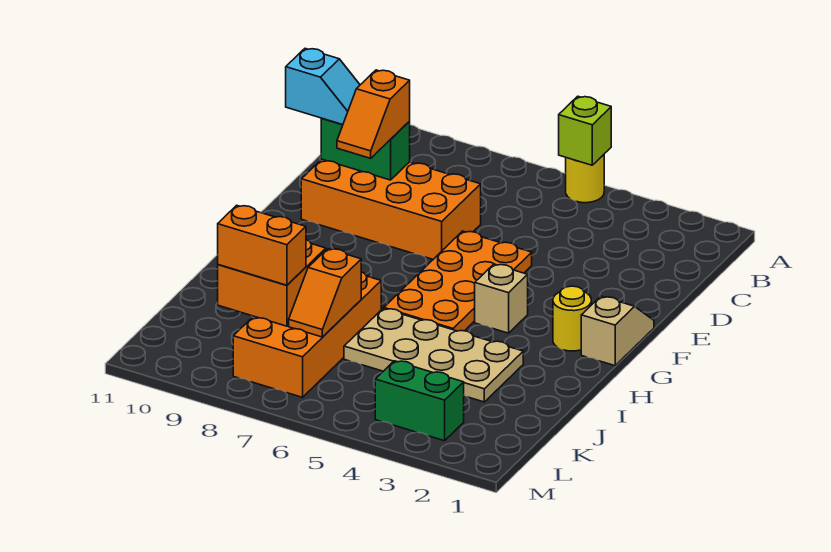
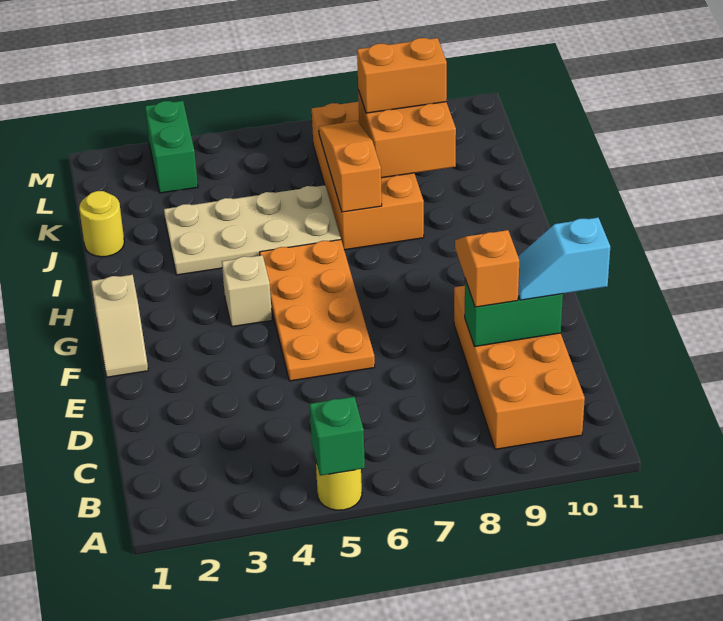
lime brick A5 level 2 -> green brick A5 level 2
orange brick D7:E10 level 1 -> orange brick B9:E10 level 1
yellow round brick G2 level 1 -> yellow round brick J1 level 1
orange slope J7:K7 level 2 top J -> orange slope I7:K7 level 2 top I
green brick L3:L4 level 1 -> green brick L3:M3 level 1

